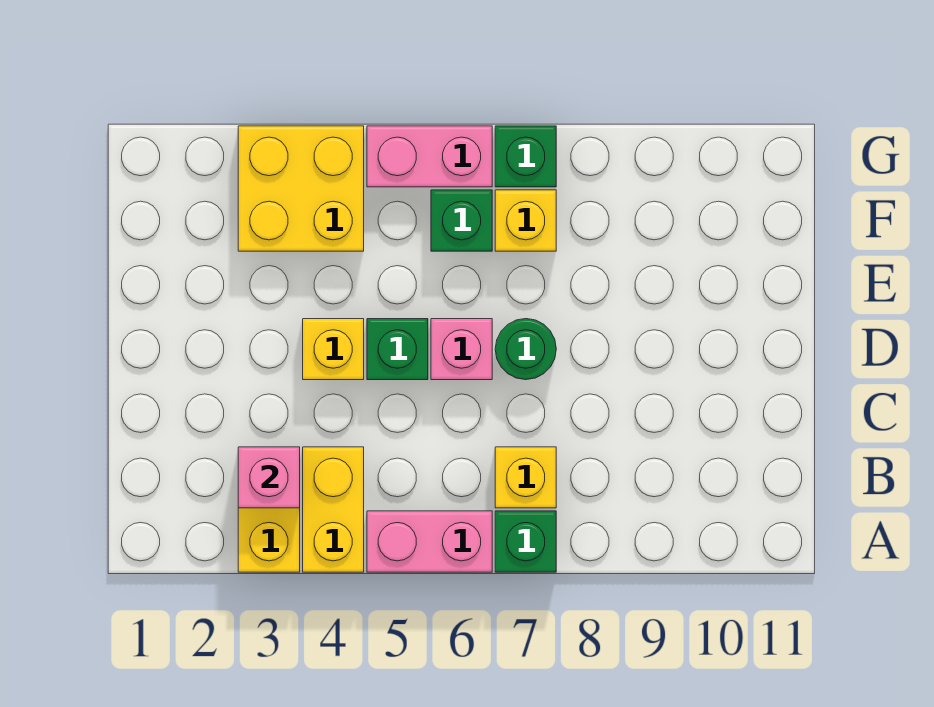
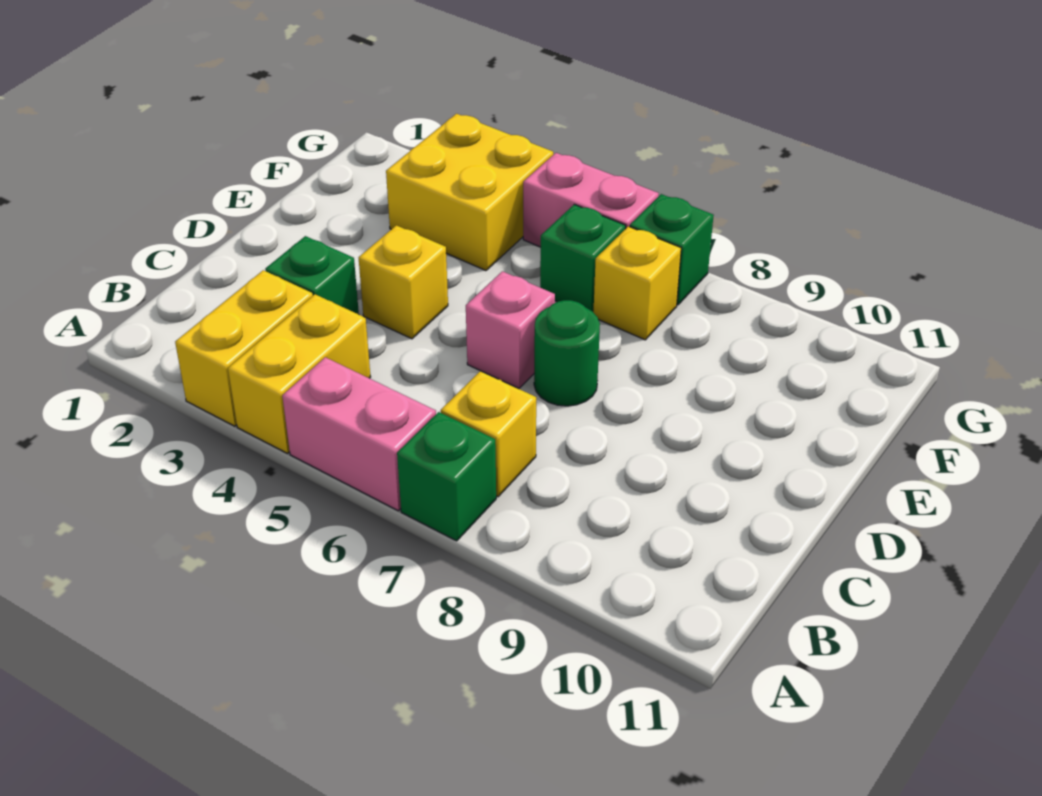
pink brick B3 level 2 -> none
green brick D5 level 1 -> green brick C3 level 1

